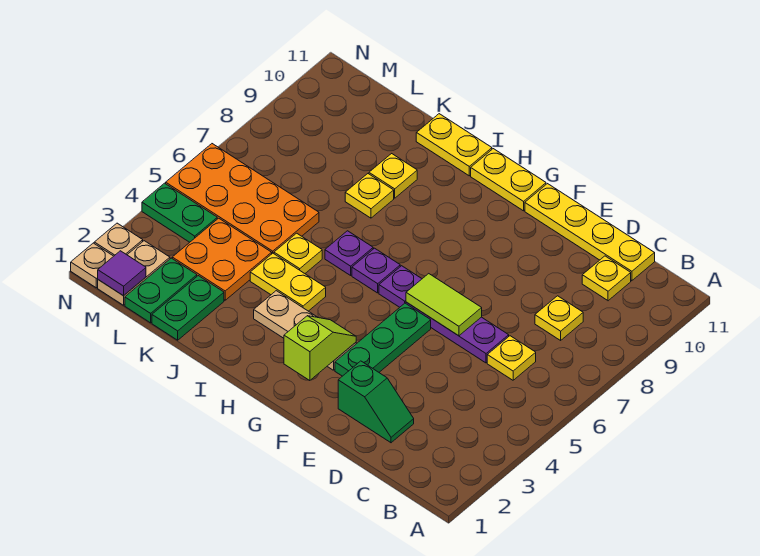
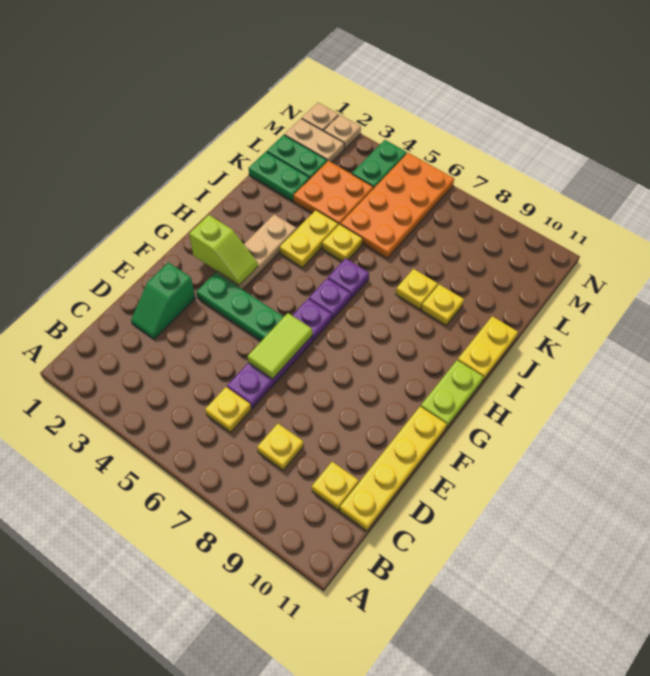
yellow plate G11:H11 level 1 -> lime plate G11:H11 level 1
purple tile M1 level 2 -> none

